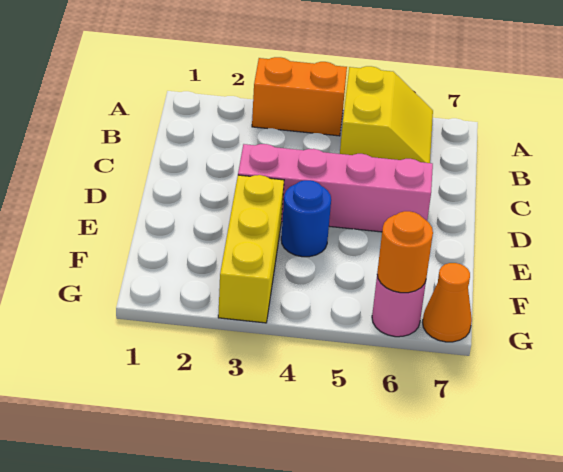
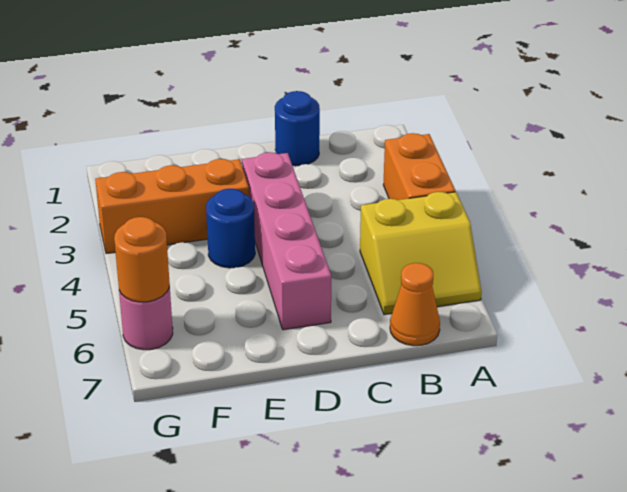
none -> blue round brick C1 level 1
yellow brick E3:G3 level 1 -> orange brick E3:G3 level 1
orange cone G7 level 1 -> orange cone B7 level 1

